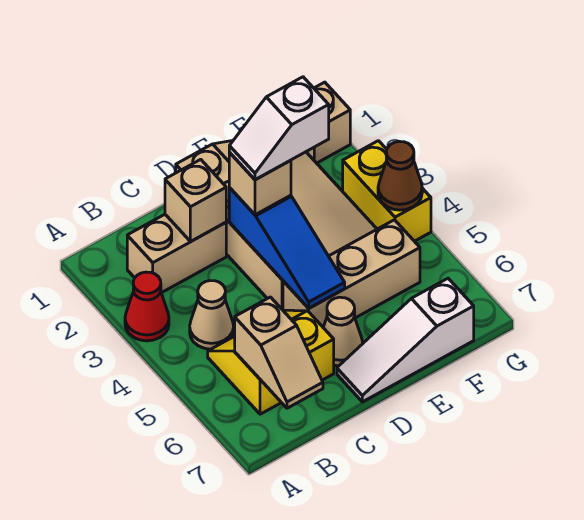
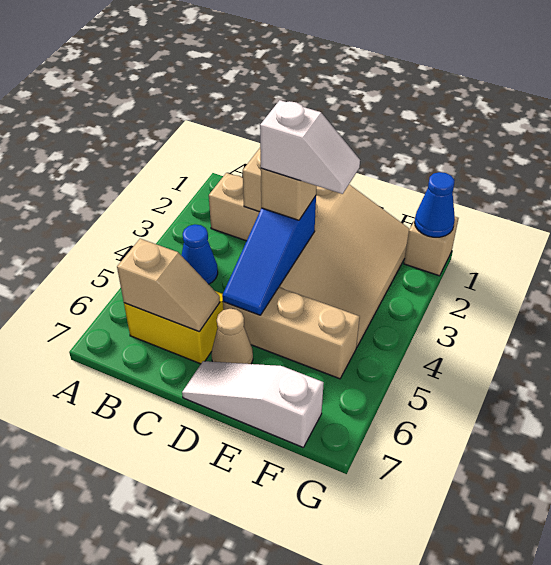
red cone A3 level 1 -> none
tan cone B4 level 1 -> blue cone B4 level 1
tan slope B6:B7 level 2 top 6 -> tan slope B6:C6 level 2 top B
white slope D3:E3 level 4 top E -> white slope D3:E3 level 4 top D
none -> blue cone G1 level 2
yellow brick G3:G4 level 1 -> none
brown cone G4 level 2 -> none

